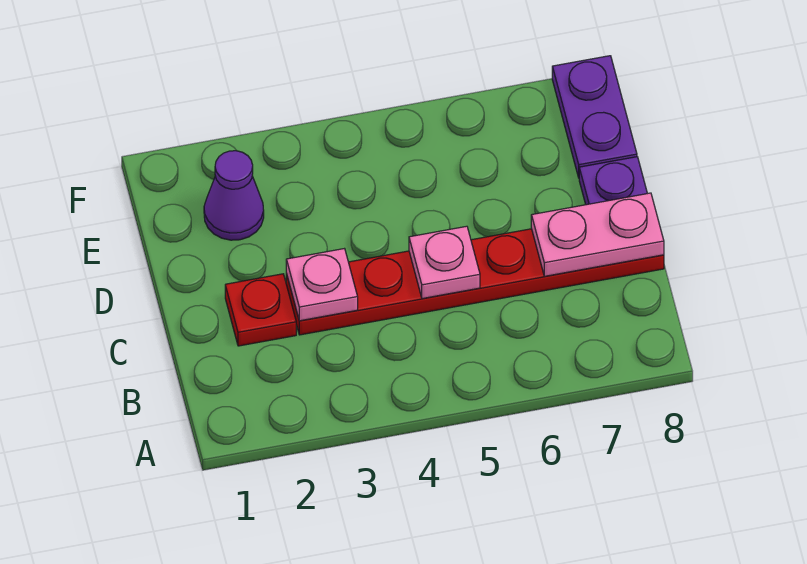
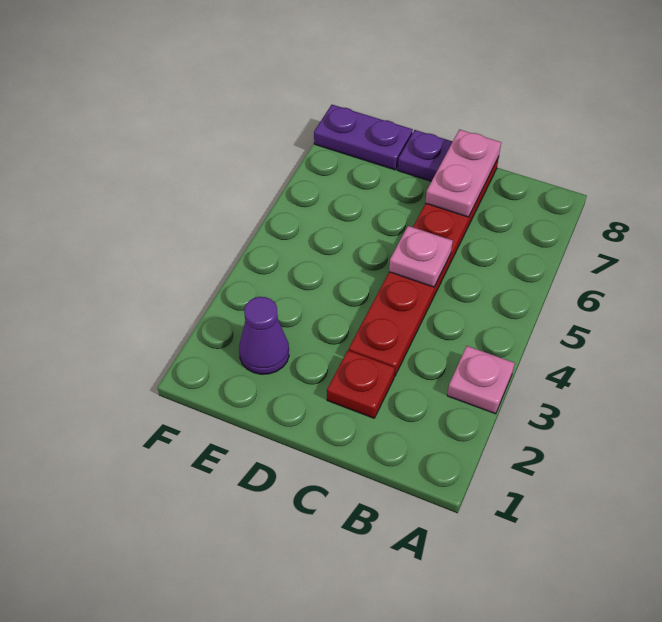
pink plate C3 level 2 -> pink plate A3 level 1

